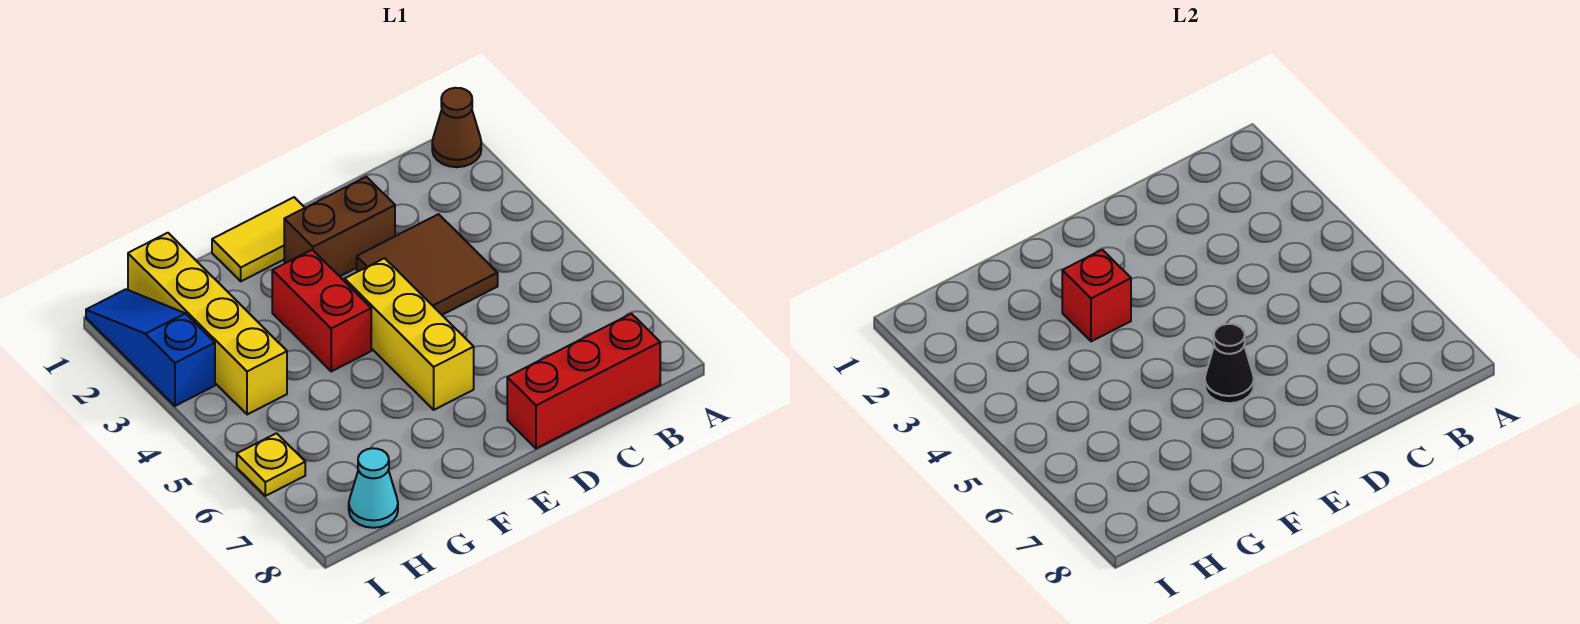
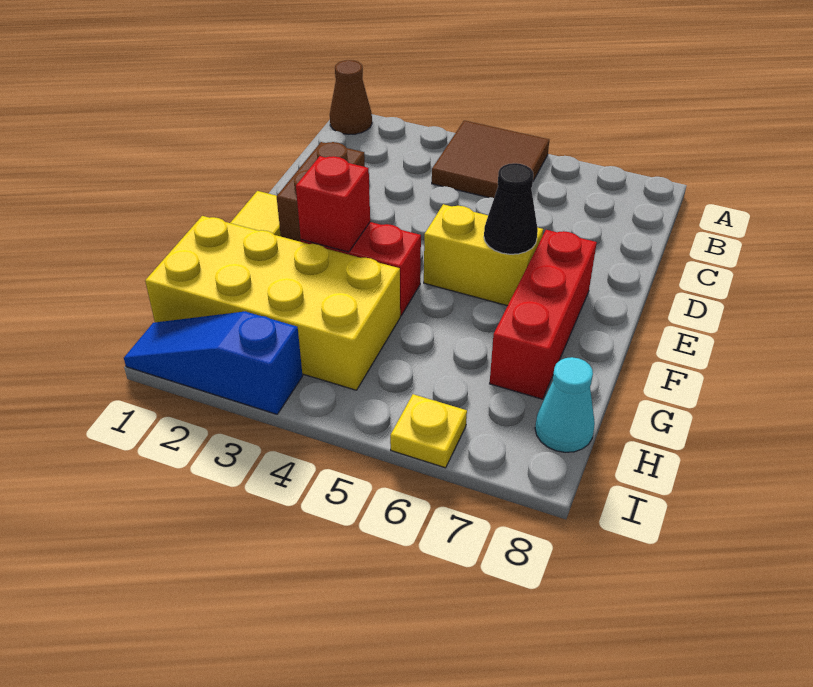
red brick B8:D8 level 1 -> red brick E7:G7 level 1
brown tile C3:D4 level 1 -> brown tile A4:B5 level 1
yellow brick E4:E6 level 1 -> yellow brick E5:E6 level 1
yellow brick H1:H4 level 1 -> yellow brick G1:H4 level 1

